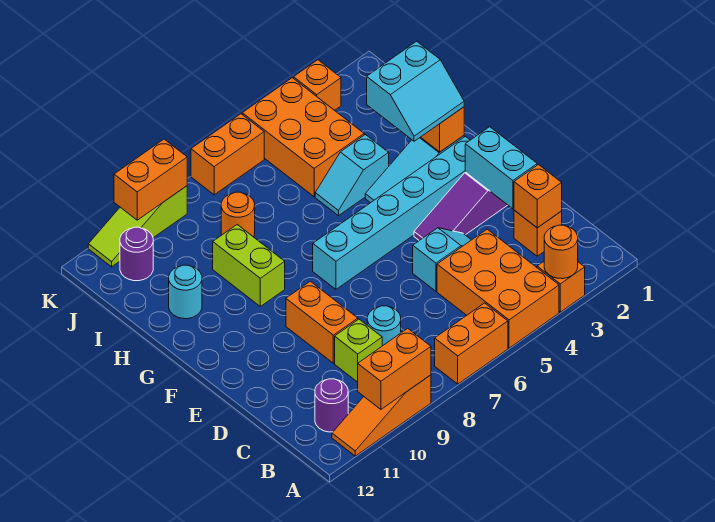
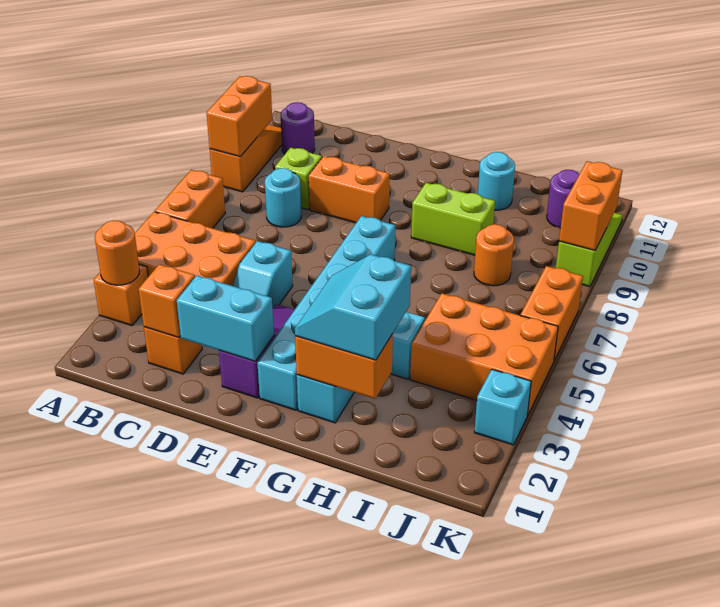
orange brick K3 level 1 -> cyan brick K3 level 1

